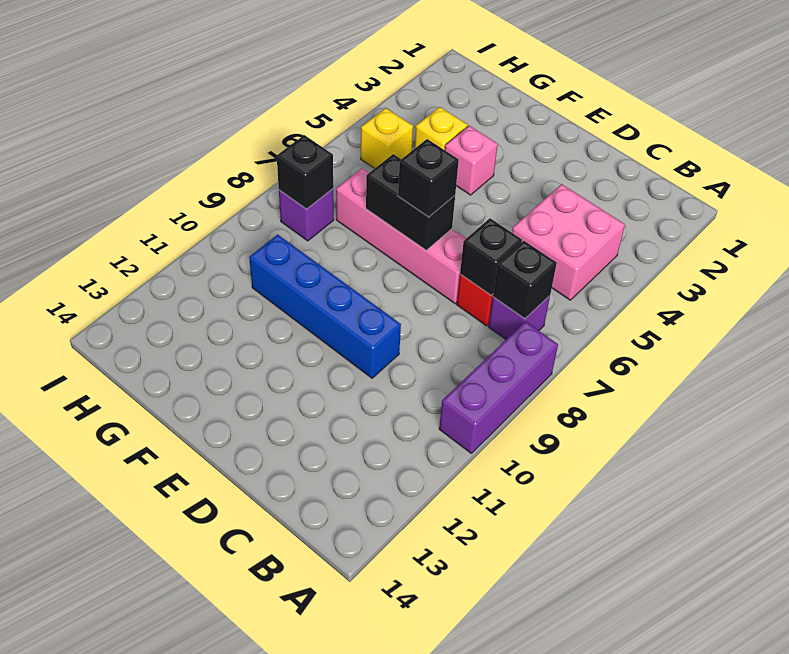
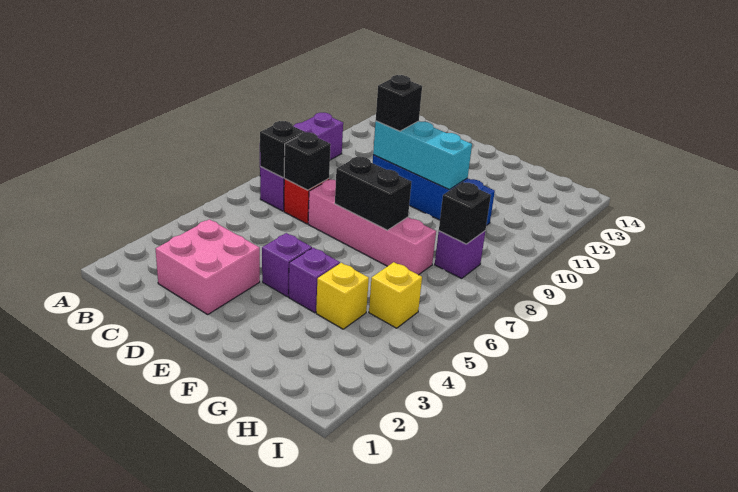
pink brick B4:C5 level 1 -> pink brick C2:D3 level 1
none -> cyan brick D10:F10 level 2
none -> purple brick E4 level 1
black brick E7 level 3 -> black brick D10 level 3
pink brick F4 level 1 -> purple brick F4 level 1

